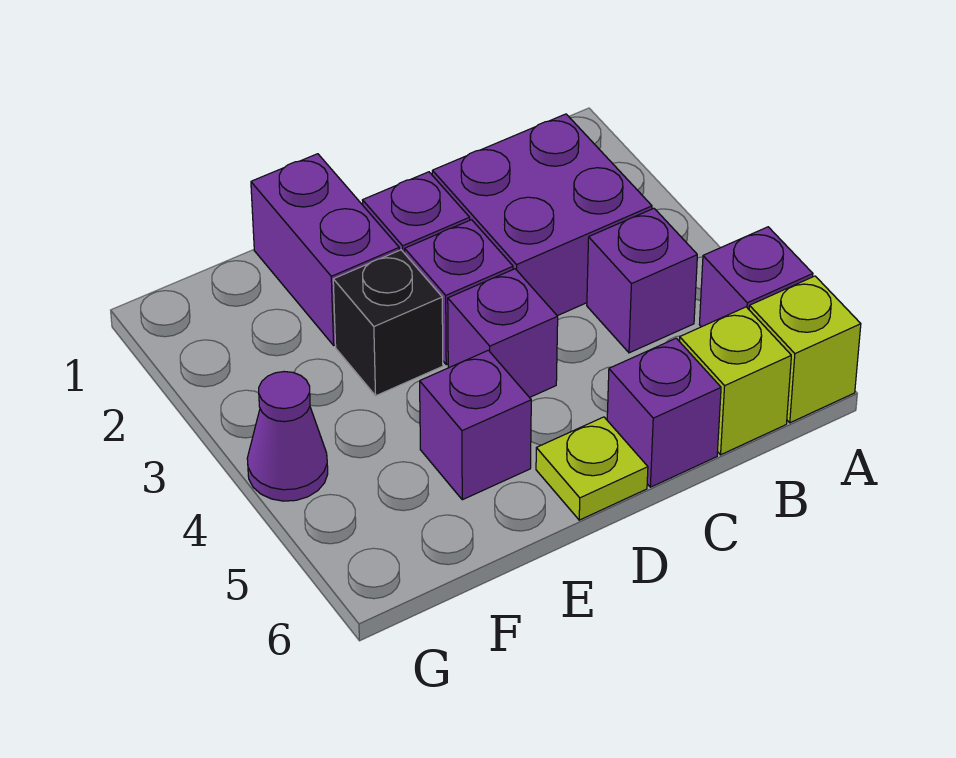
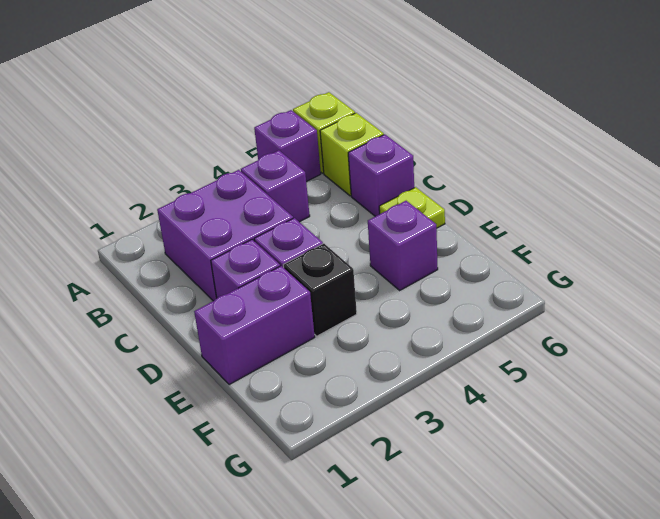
purple brick D4 level 1 -> none
purple cone G4 level 1 -> none

